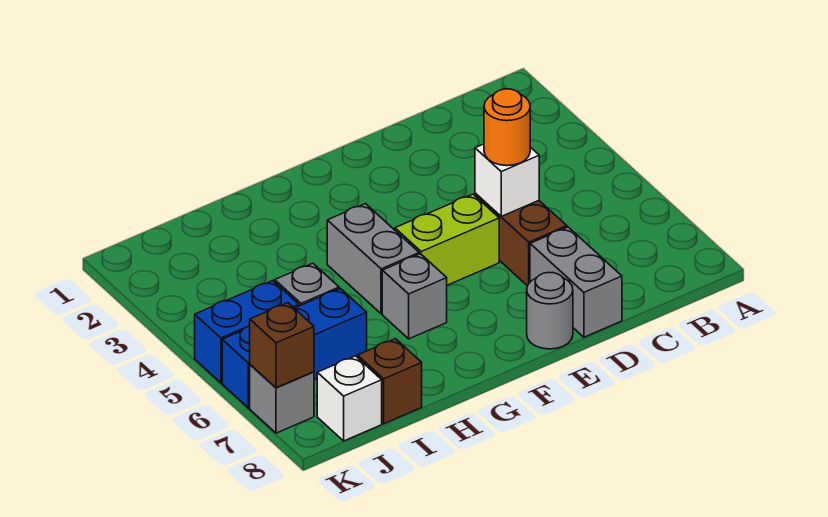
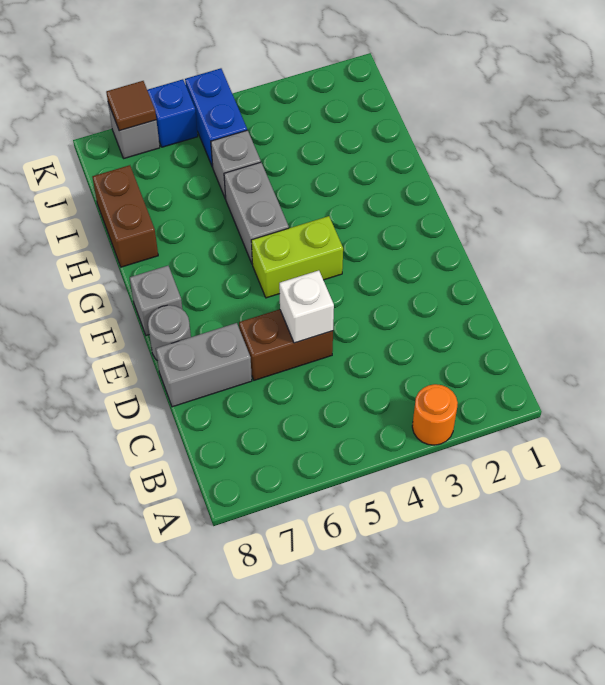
orange round brick D5 level 3 -> orange round brick A3 level 1
lime brick E5:F5 level 1 -> lime brick F4:F5 level 1
grey brick G4:G5 level 1 -> grey brick G5:H5 level 1
grey brick G6 level 1 -> grey brick F8 level 1
blue brick I6:K6 level 1 -> blue brick K6 level 1
brown brick I8 level 1 -> brown brick H8:I8 level 1
white brick J8 level 1 -> none
brown brick K7 level 2 -> brown tile K7 level 2

